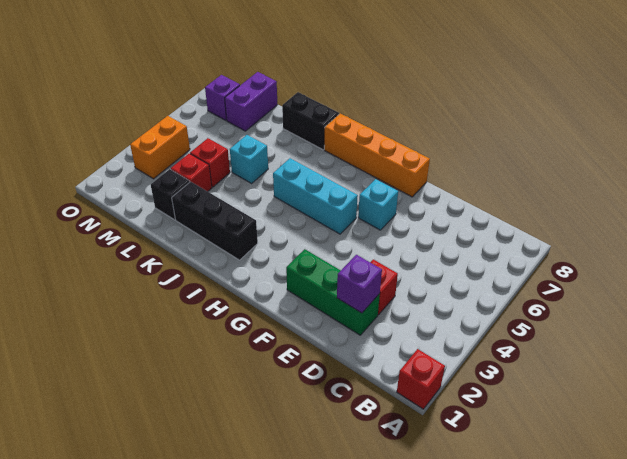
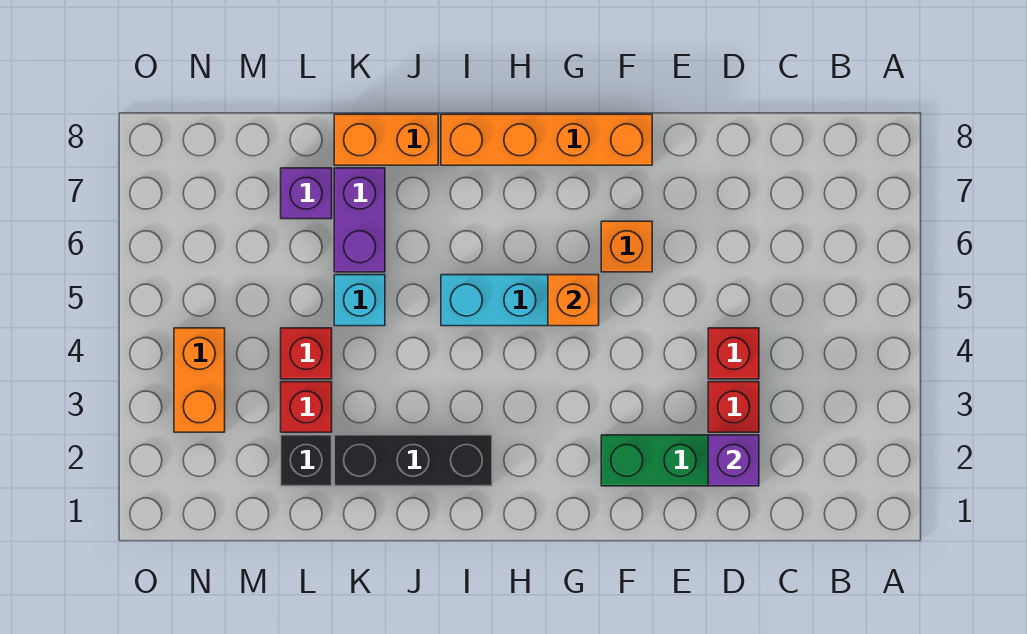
red brick A1 level 1 -> red brick D4 level 1
cyan brick F6 level 1 -> orange brick F6 level 1
none -> orange brick G5 level 2
black brick J8:K8 level 1 -> orange brick J8:K8 level 1
purple brick M7:M8 level 1 -> purple brick K6:K7 level 1
purple brick N7 level 1 -> purple brick L7 level 1

